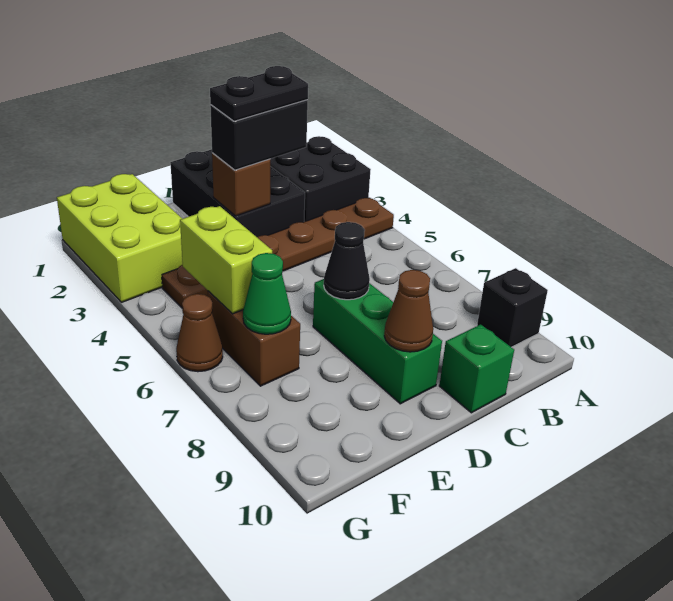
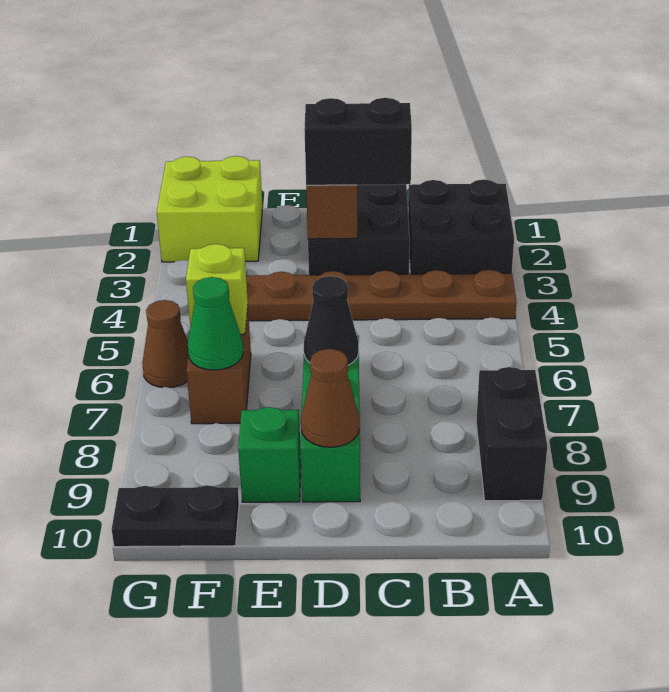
black brick A9 level 1 -> black brick A8:A9 level 1
black plate C3:D3 level 4 -> black plate F10:G10 level 1
green brick C10 level 1 -> green brick E9 level 1
lime brick F1:G3 level 1 -> lime brick F1:G2 level 1
lime brick F5:F6 level 2 -> lime brick F6 level 2

